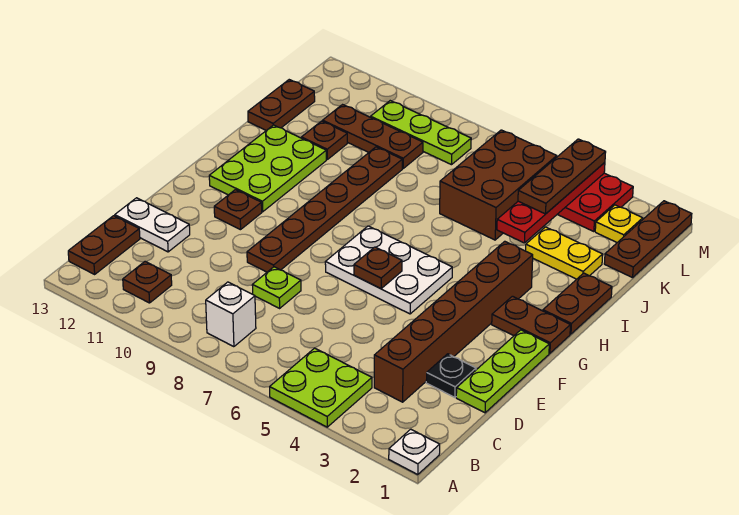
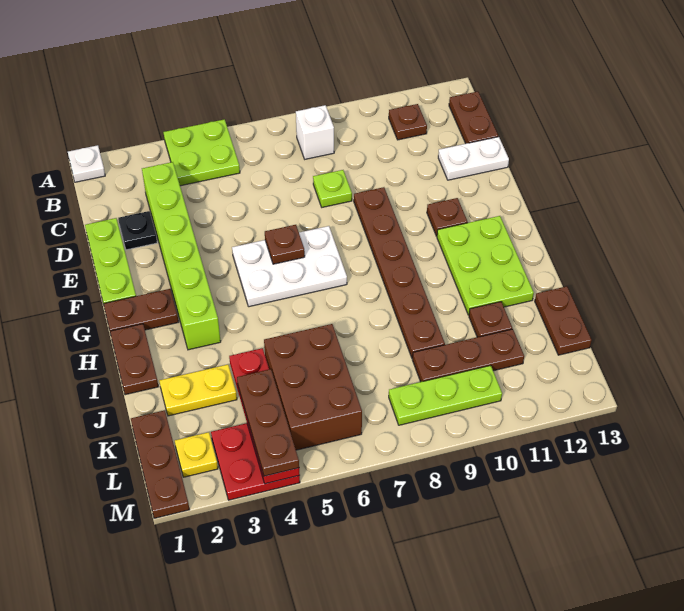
brown brick C3:H3 level 1 -> lime brick C3:H3 level 1

